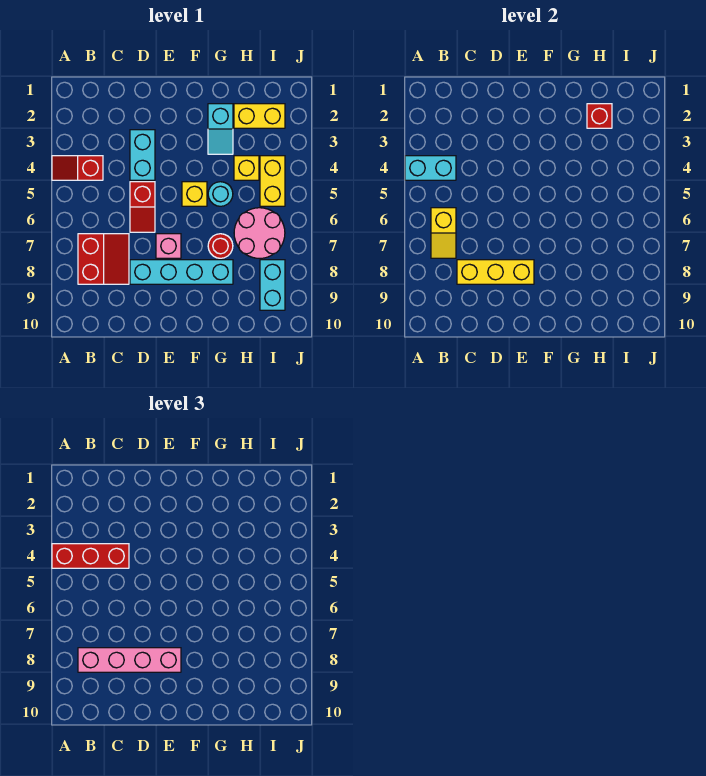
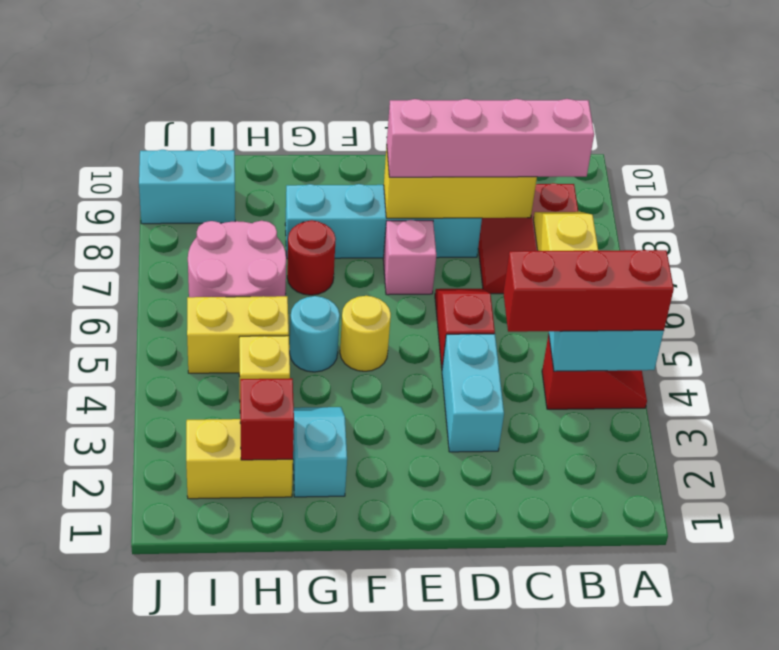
yellow brick F5 level 1 -> yellow round brick F5 level 1
yellow brick I4:I5 level 1 -> yellow brick H5:I5 level 1
cyan brick I8:I9 level 1 -> cyan brick I9:J9 level 1

